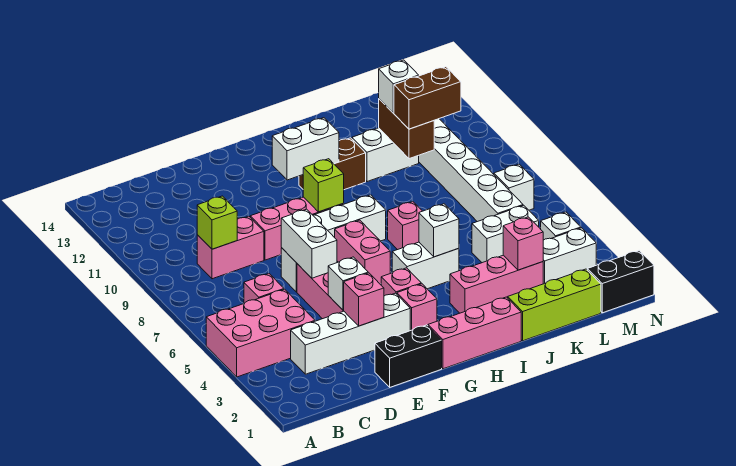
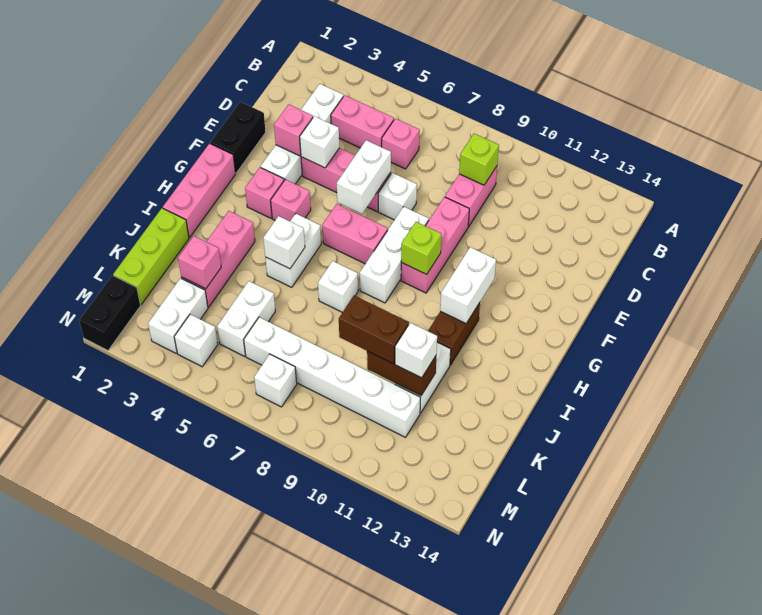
pink brick A4:C5 level 1 -> pink brick C4:C5 level 1
white brick E6:E7 level 2 -> white brick E6:F6 level 2
pink brick I7 level 1 -> white brick I7 level 1
brown brick K10:L10 level 3 -> brown brick K9:K10 level 3

